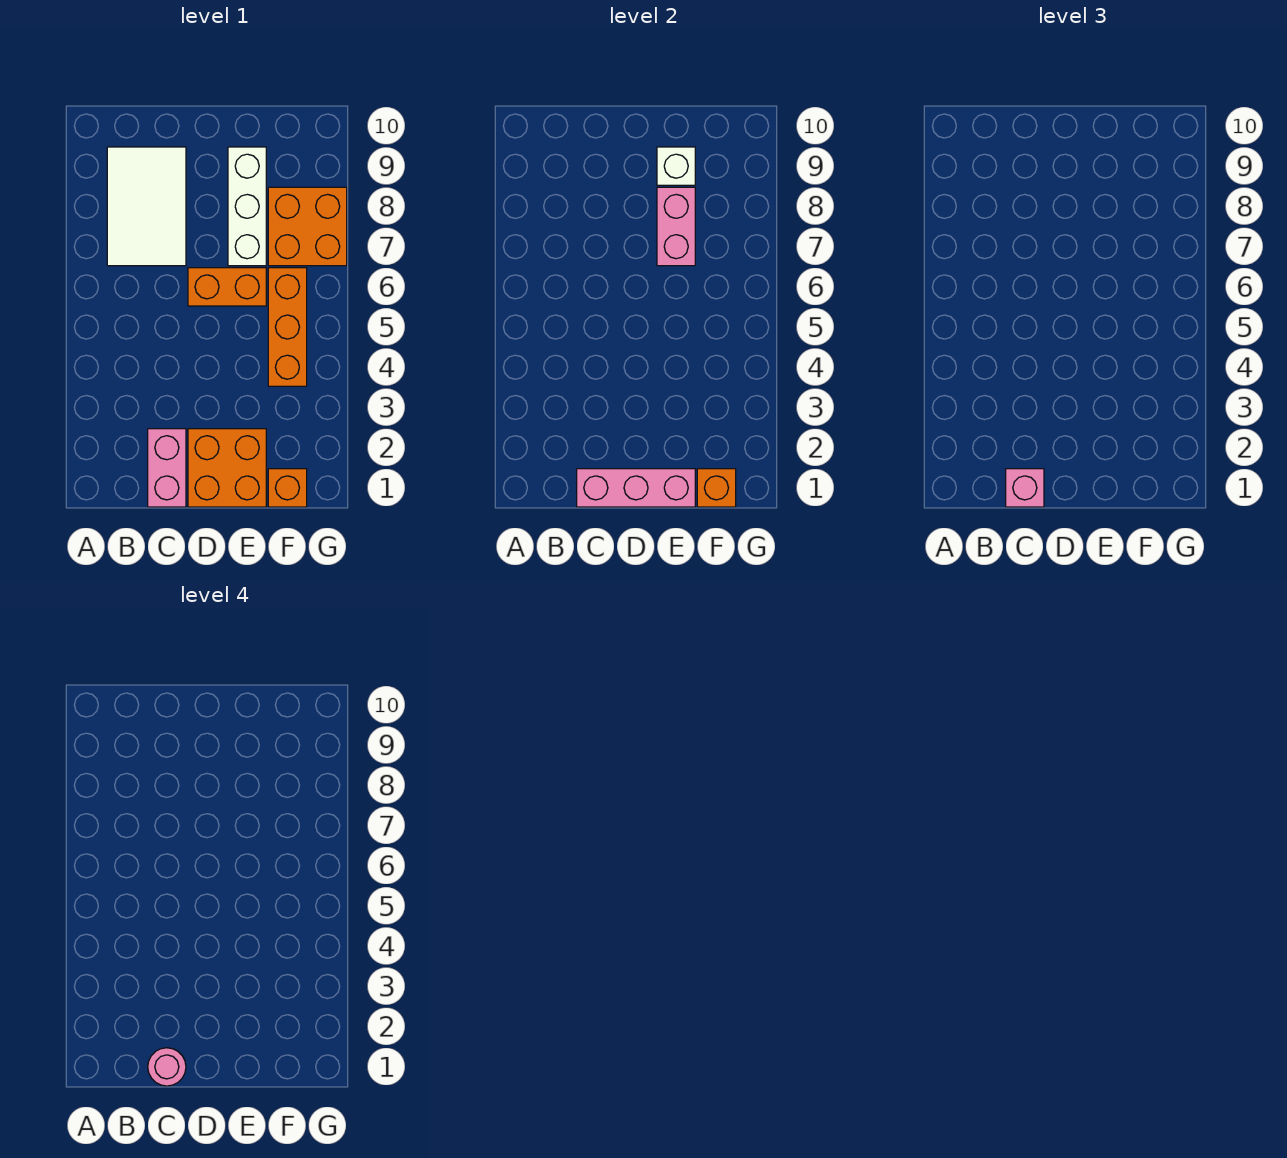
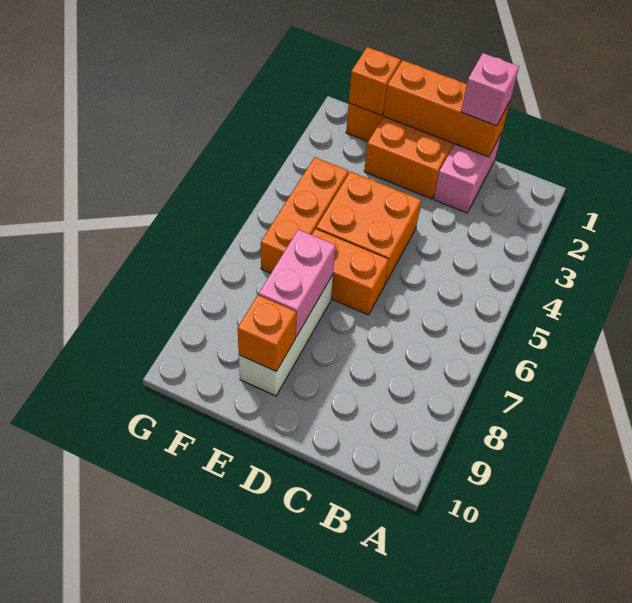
white tile B7:C9 level 1 -> none
pink brick C1:E1 level 2 -> orange brick C1:E1 level 2
pink round brick C1 level 4 -> none
white brick E9 level 2 -> orange brick E9 level 2
orange brick F7:G8 level 1 -> orange brick D4:E5 level 1

